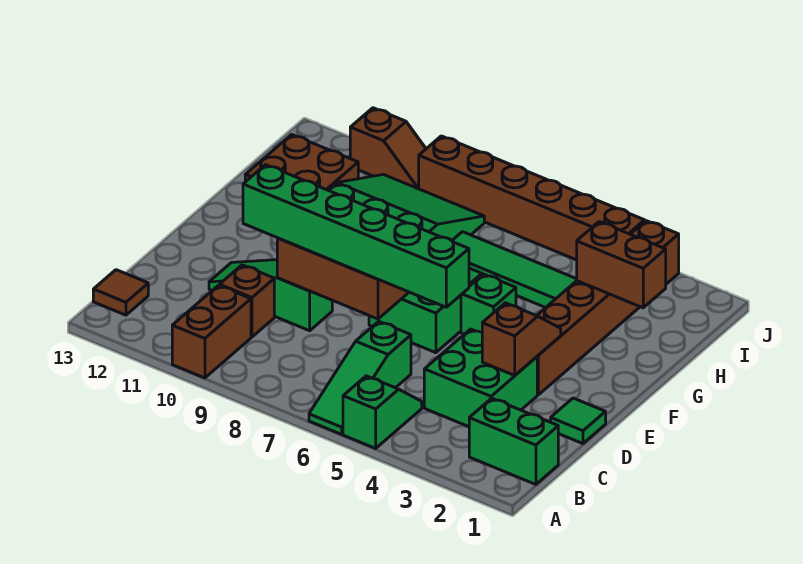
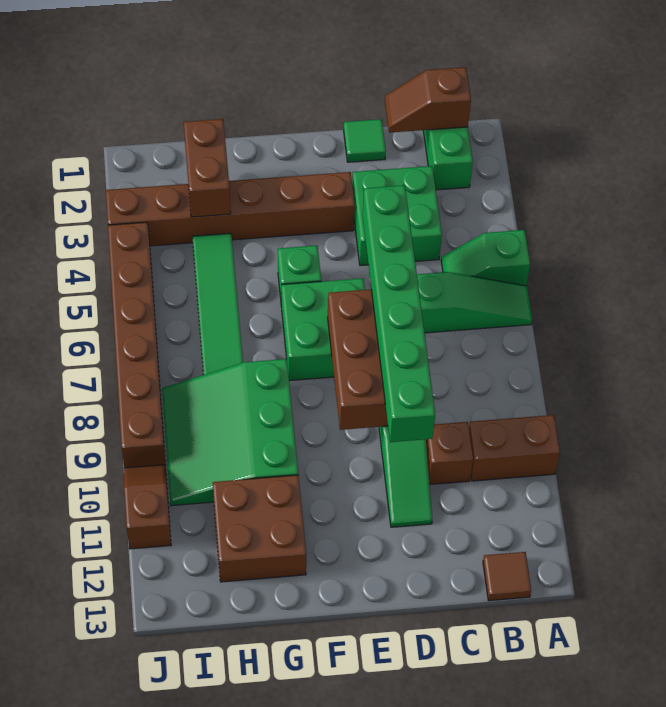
brown slope D3:E3 level 2 top D -> brown slope B1:C1 level 2 top B

